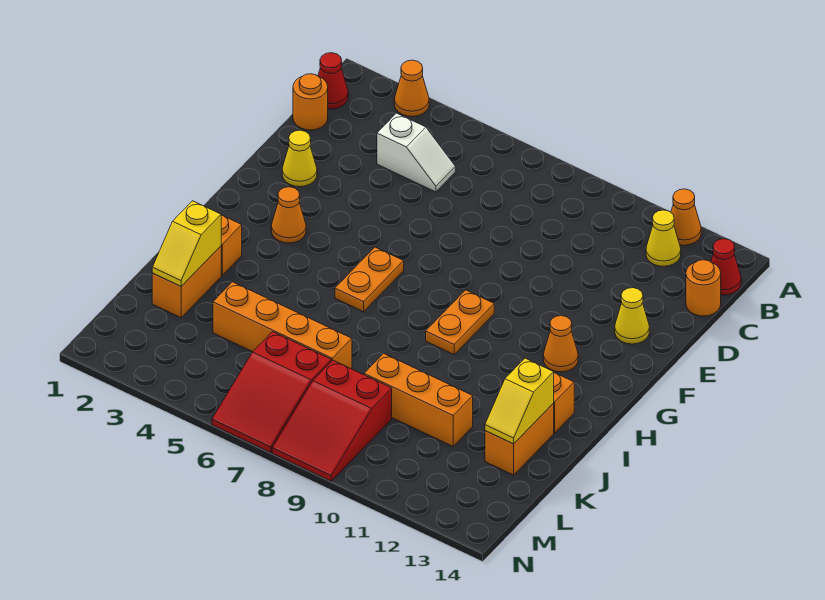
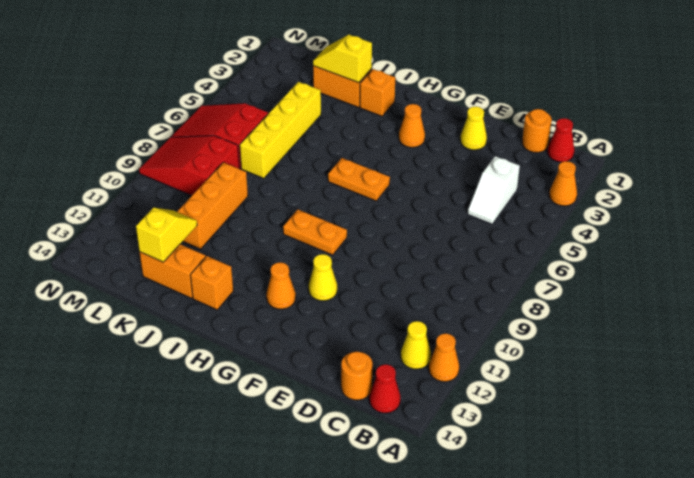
yellow cone E13 level 1 -> yellow cone F11 level 1
yellow slope J13:K13 level 2 top J -> yellow slope K12:K13 level 2 top 13
orange brick K4:K7 level 1 -> yellow brick K4:K7 level 1

